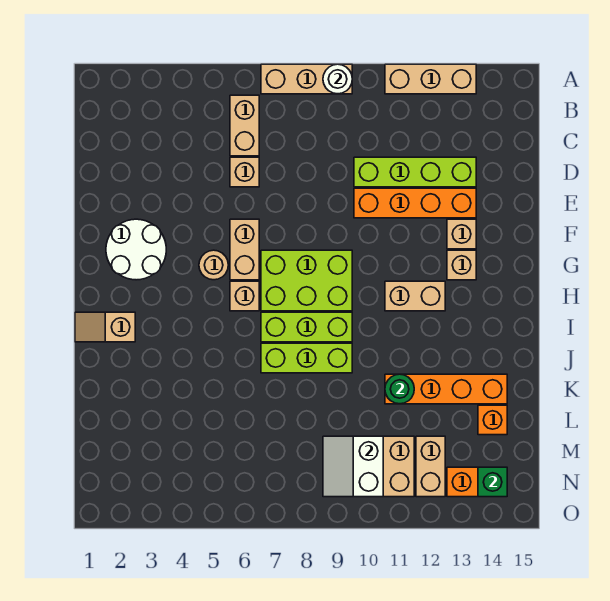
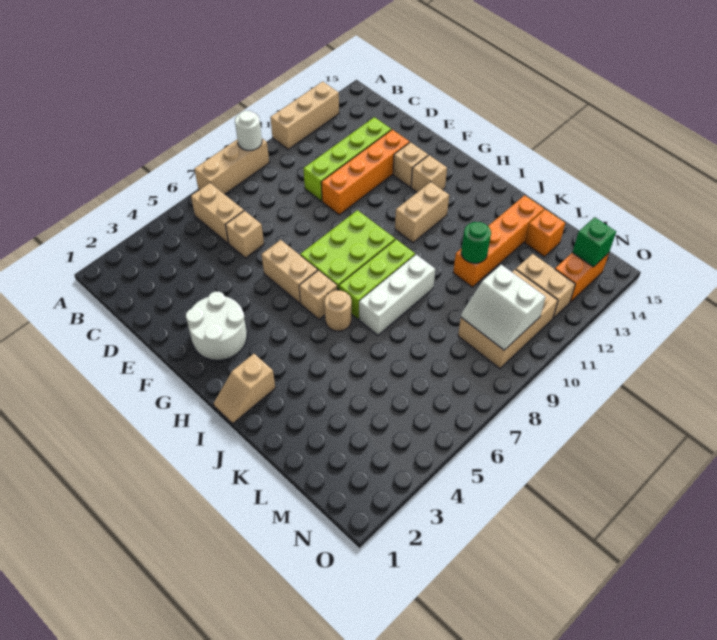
tan round brick G5 level 1 -> tan round brick I6 level 1
lime brick J7:J9 level 1 -> white brick J7:J9 level 1

